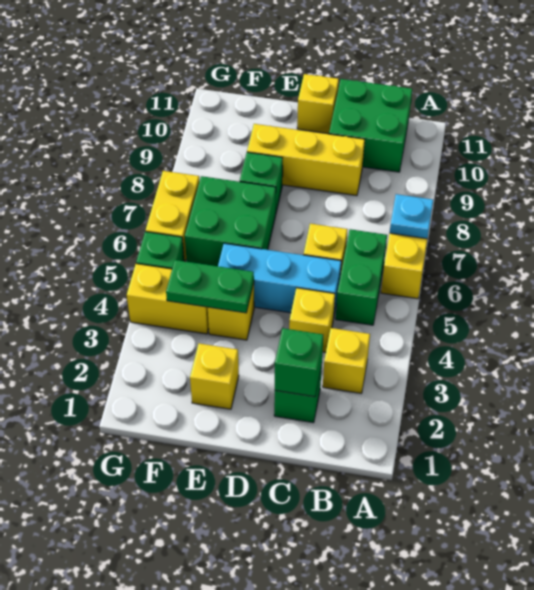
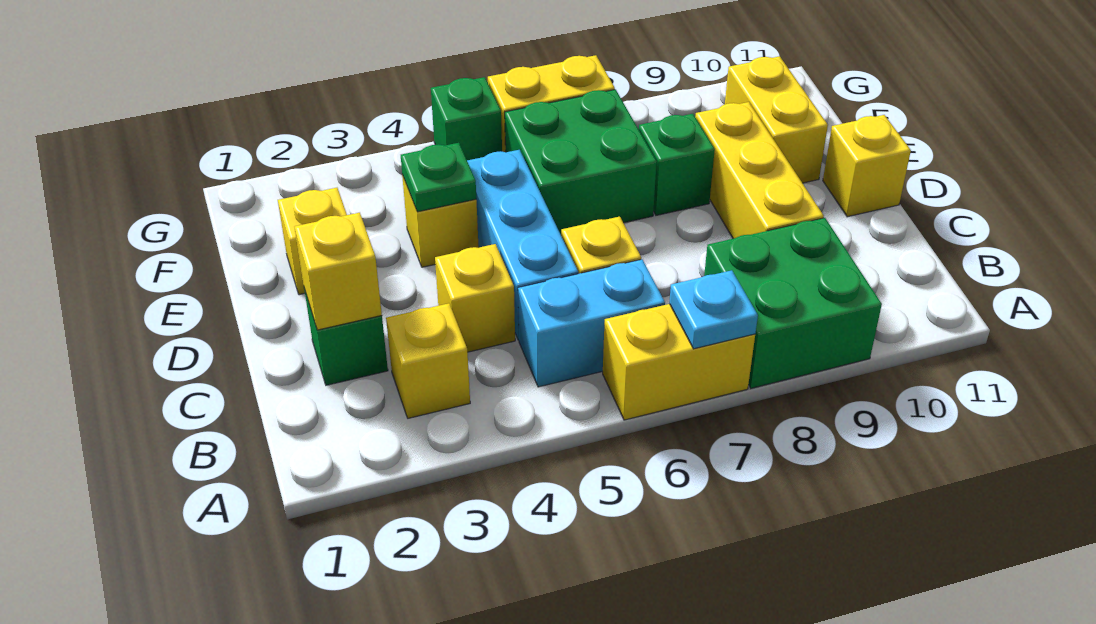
green brick B5:B6 level 1 -> cyan brick B5:B6 level 1
green brick B10:C11 level 1 -> green brick A8:B9 level 1
green brick C2 level 2 -> yellow brick C2 level 2
green plate E4:F4 level 2 -> green plate E4 level 2
yellow brick F4:G4 level 1 -> yellow brick E10:F10 level 1

